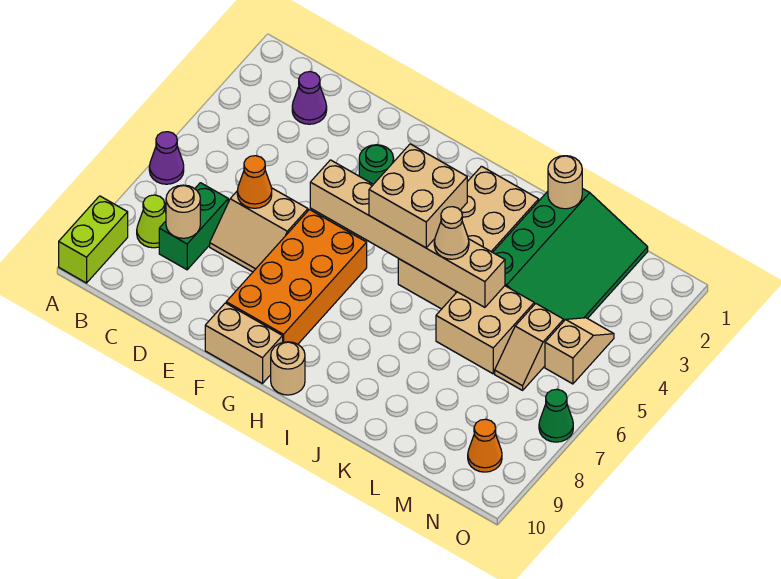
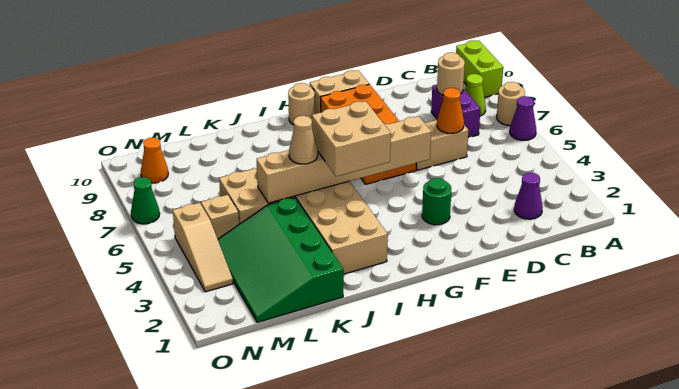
green brick C7:C8 level 1 -> purple brick C7:C8 level 1
tan round brick K1 level 2 -> tan round brick A7 level 1
tan slope N4:N5 level 1 top 5 -> tan slope N3:N5 level 1 top 5

